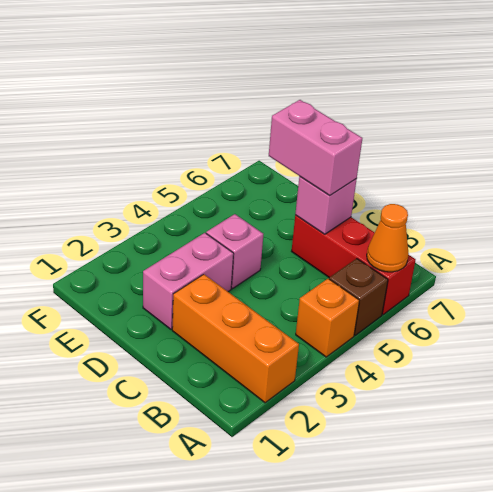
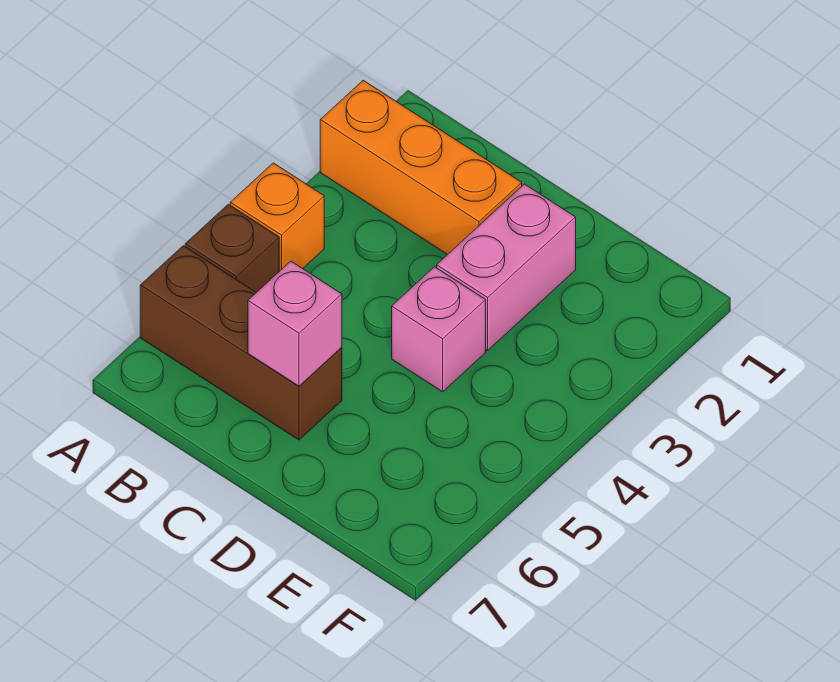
red brick A6:C6 level 1 -> brown brick A6:C6 level 1
orange cone A6 level 2 -> none
pink brick C6:D6 level 3 -> none

